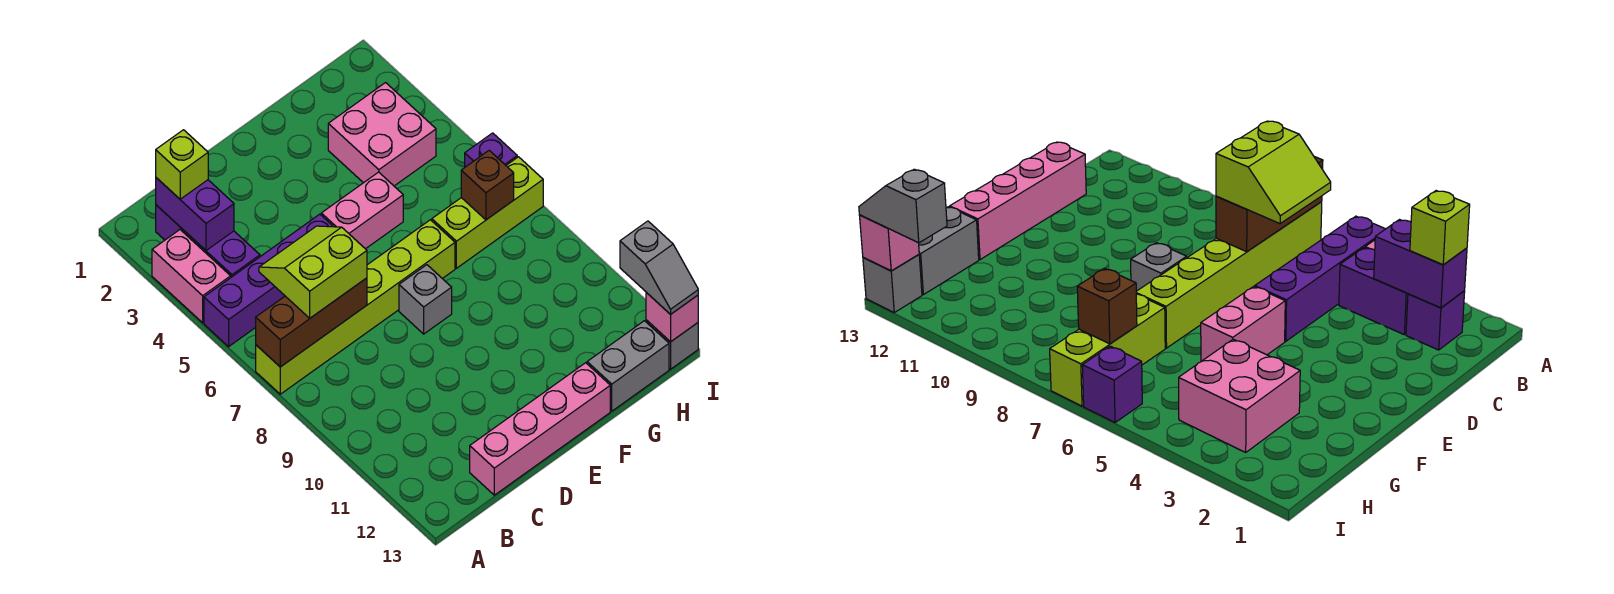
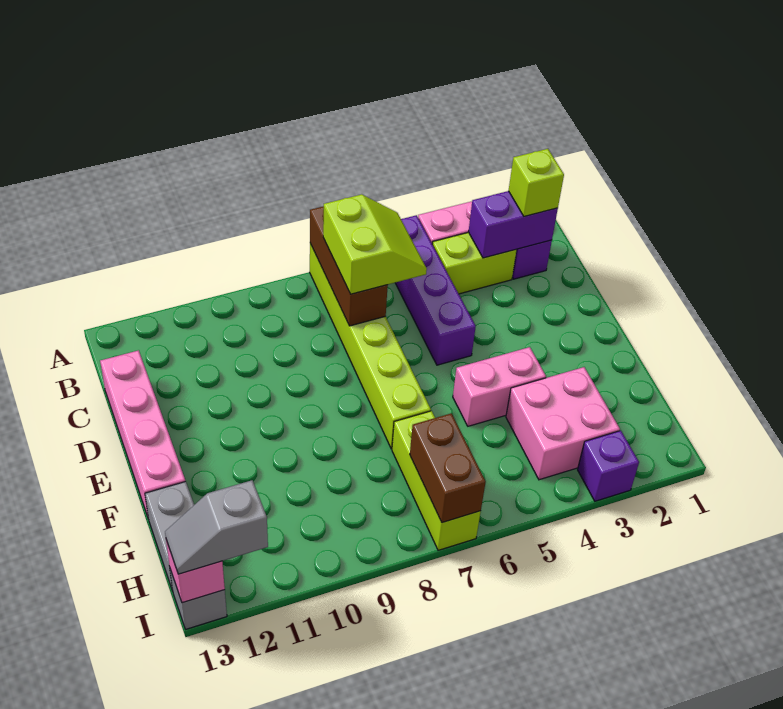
purple brick B3:B4 level 1 -> lime brick B3:B4 level 1
pink brick E5:F5 level 1 -> pink brick F4:F5 level 1
grey brick E8 level 1 -> none
brown brick H7 level 2 -> brown brick H7:I7 level 2
purple brick I6 level 1 -> purple brick I3 level 1

